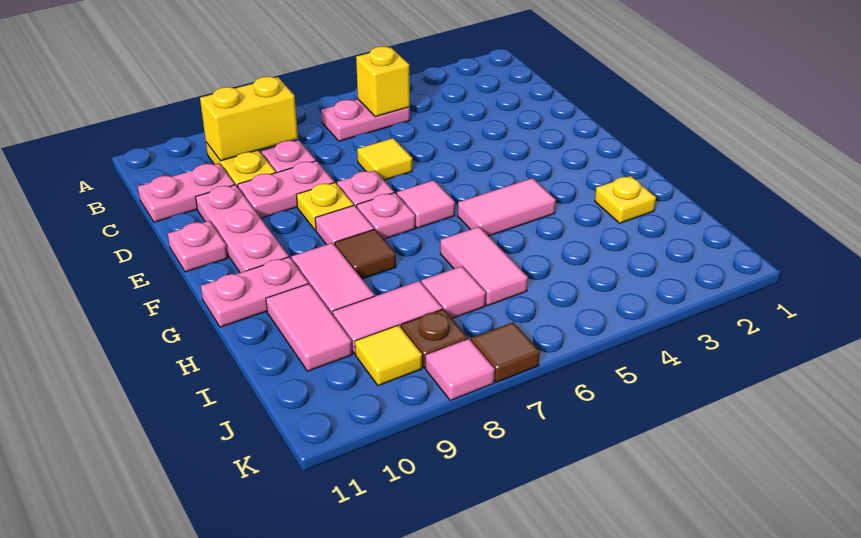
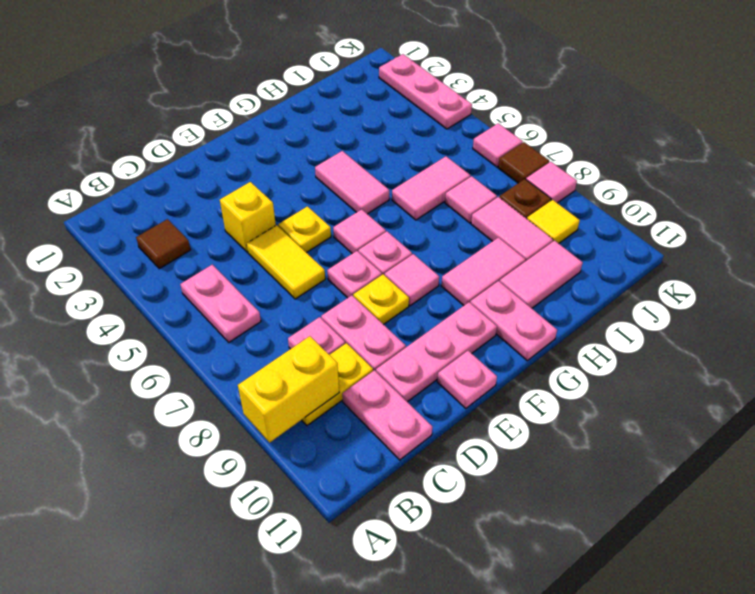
yellow brick B5 level 2 -> yellow brick D4 level 1
yellow brick B8:B9 level 2 -> yellow brick A9:B9 level 2
yellow tile D6 level 1 -> yellow tile D5:D6 level 1
brown tile G8 level 1 -> brown tile B3 level 1
yellow plate H2 level 1 -> yellow plate E5 level 1
none -> pink plate K2:K4 level 1
none -> pink tile K6 level 1

